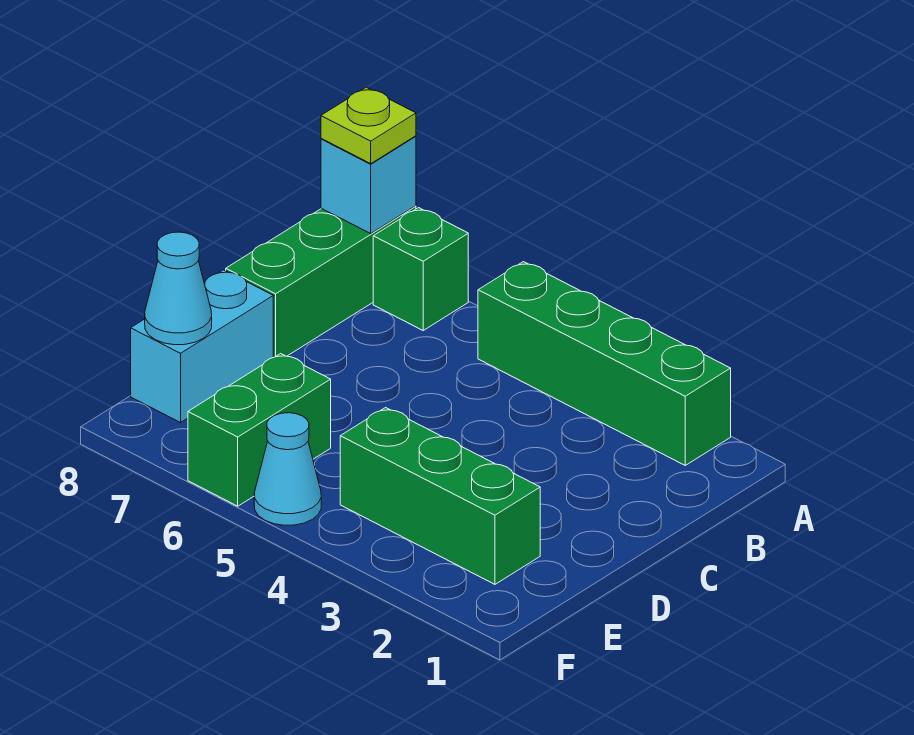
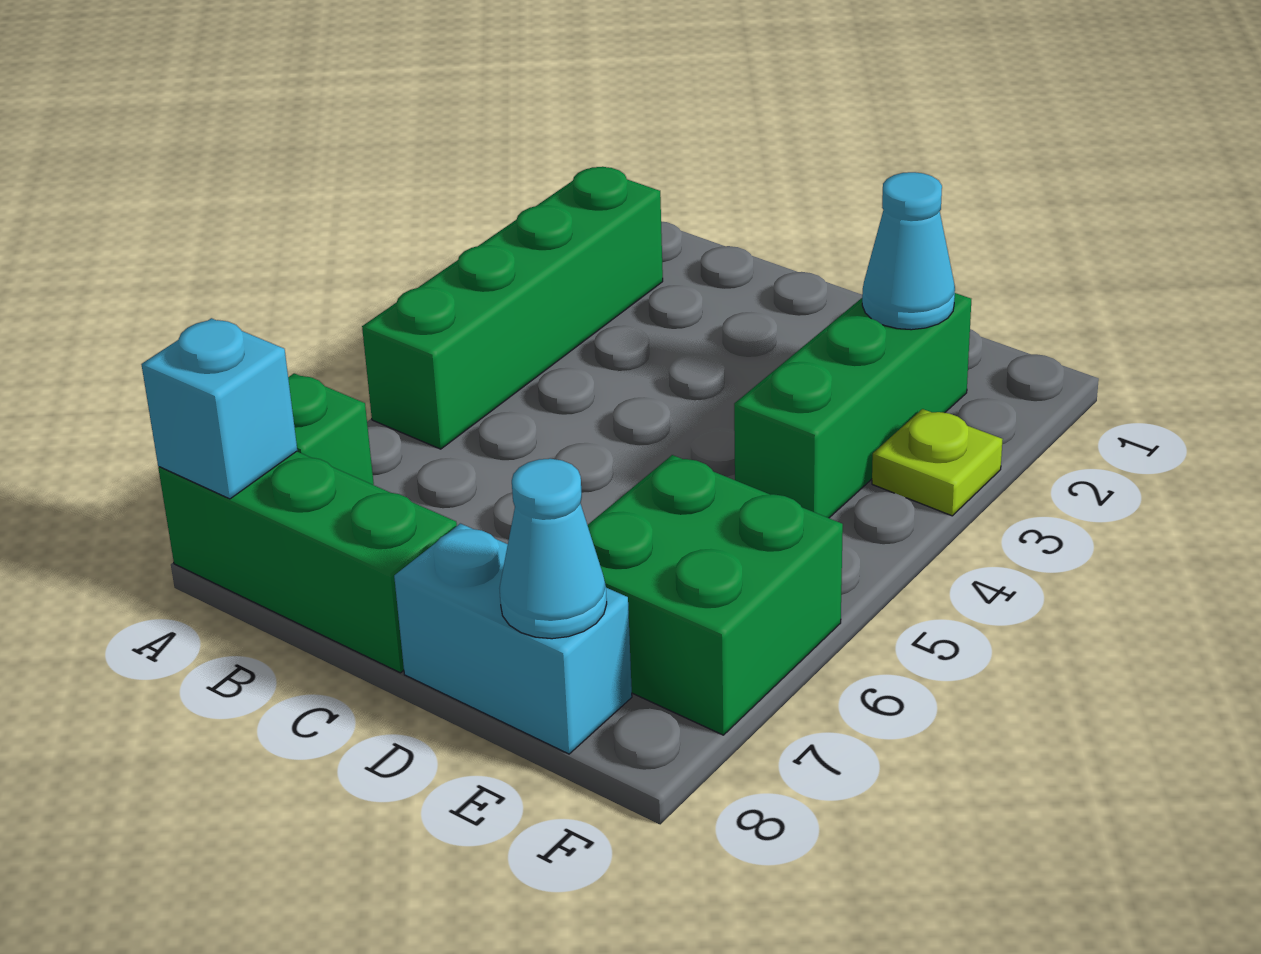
lime plate A8 level 3 -> lime plate F3 level 1
green brick E6:F6 level 1 -> green brick E6:F7 level 1
cyan cone F5 level 1 -> cyan cone E2 level 2

